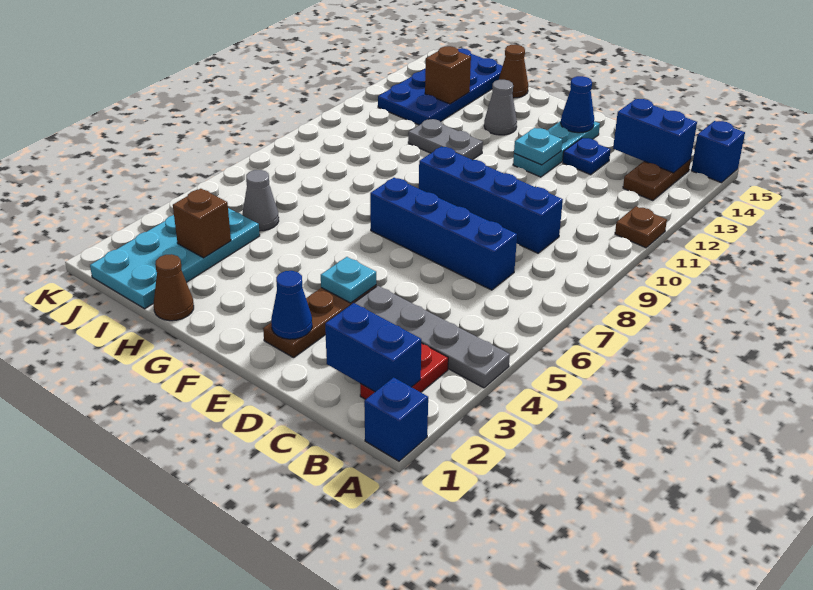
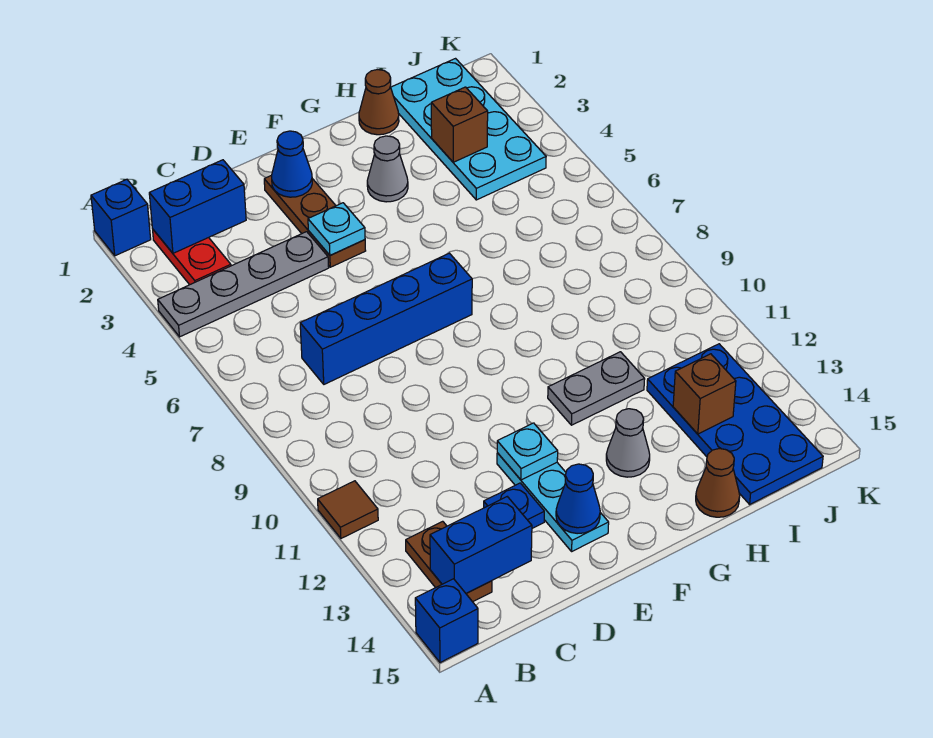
brown plate A11 level 1 -> brown tile A11 level 1
blue brick C9:F9 level 1 -> none
grey cone I5 level 1 -> grey cone G3 level 1

